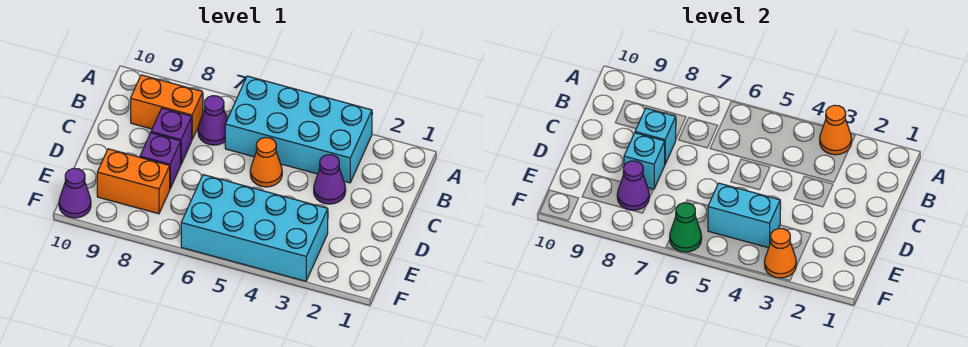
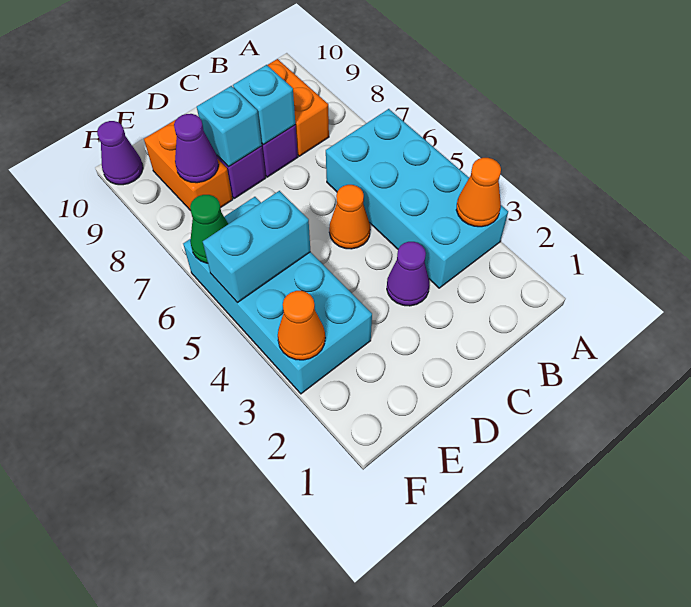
purple cone B7 level 1 -> none
cyan brick E4:E5 level 2 -> cyan brick E5:F5 level 2

